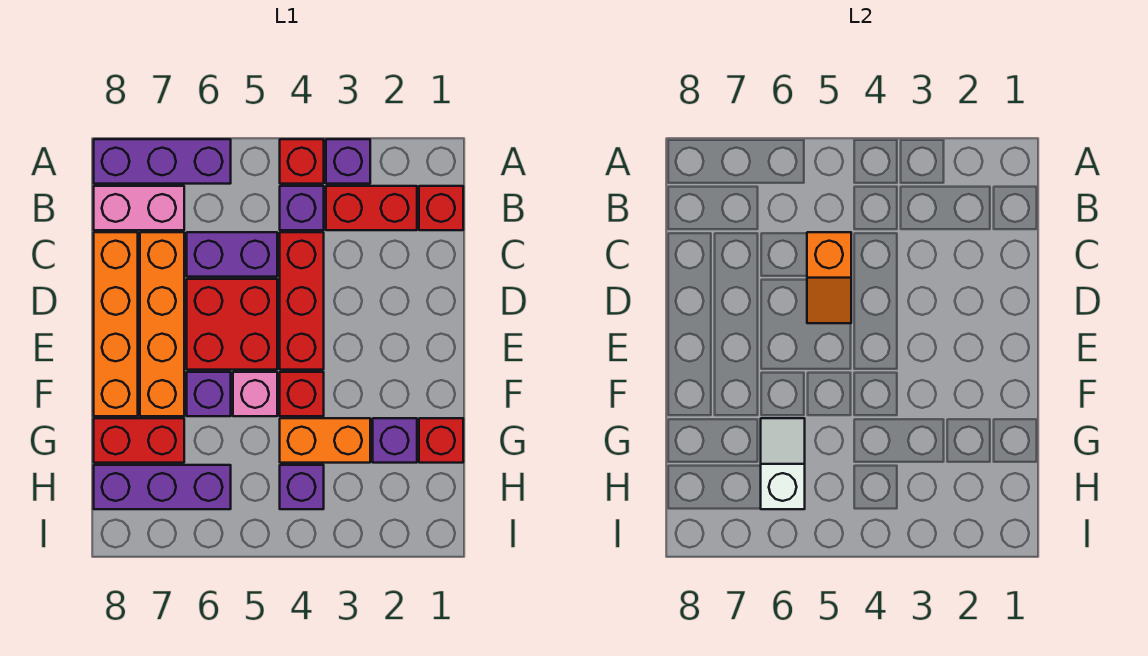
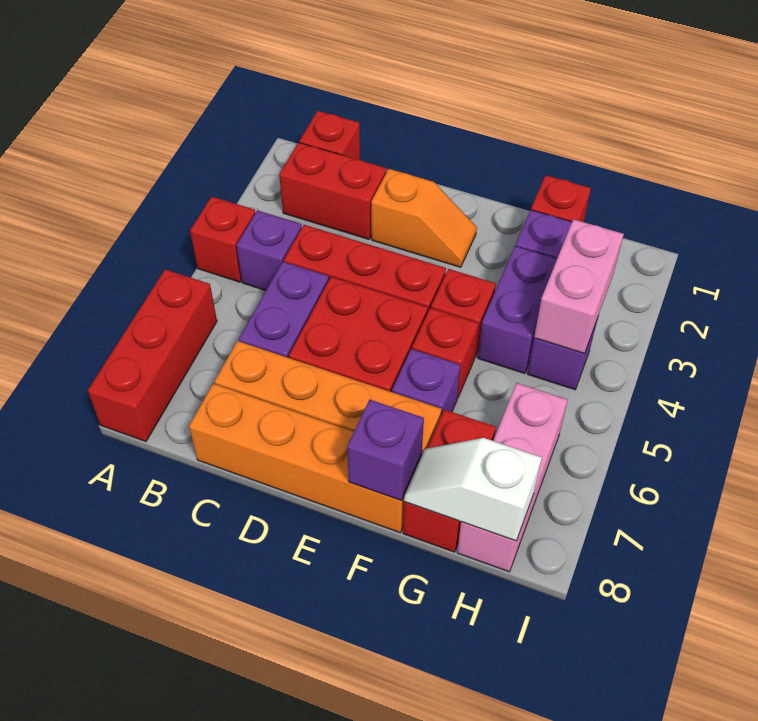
purple brick A3 level 1 -> purple brick F8 level 2
purple brick A6:A8 level 1 -> red brick A6:A8 level 1
red brick B2:B3 level 1 -> red brick B2:C2 level 1
pink brick B7:B8 level 1 -> pink brick H3:H4 level 2
orange slope C5:D5 level 2 top C -> orange slope D2:E2 level 1 top D
pink brick F5 level 1 -> red brick F5 level 1
orange brick G3:G4 level 1 -> purple brick G3:G4 level 1
white slope G6:H6 level 2 top H -> white slope G8:H8 level 2 top H
purple brick H6:H8 level 1 -> pink brick H6:H8 level 1

